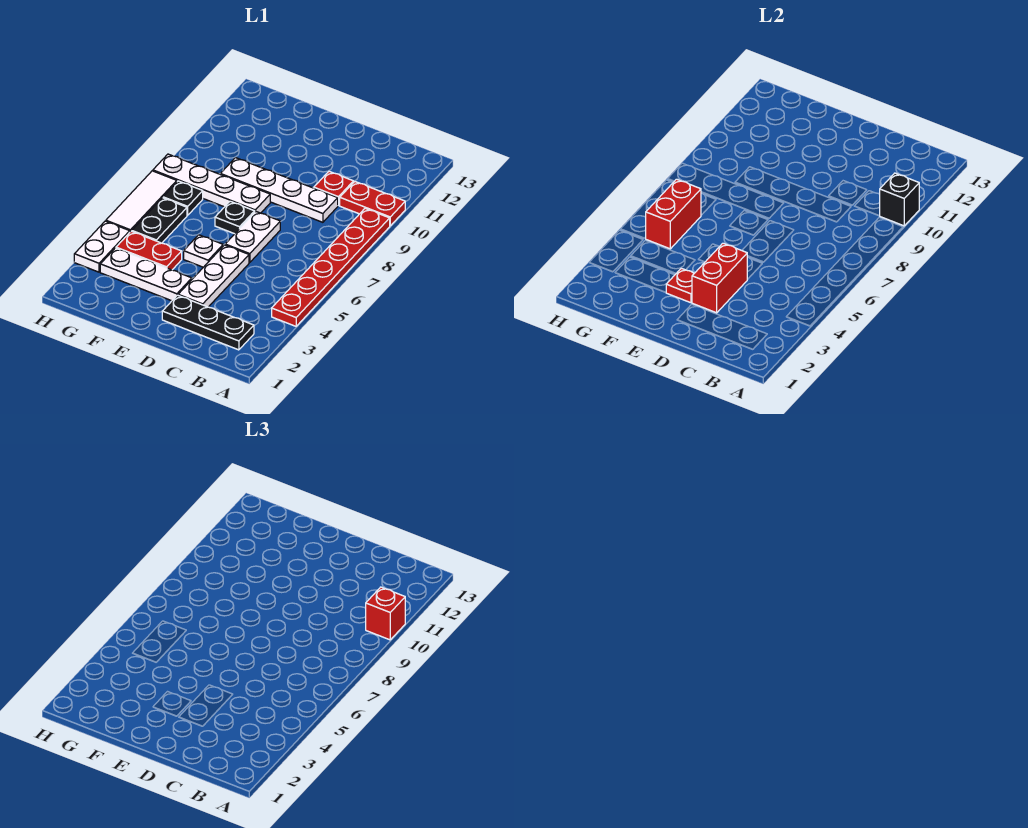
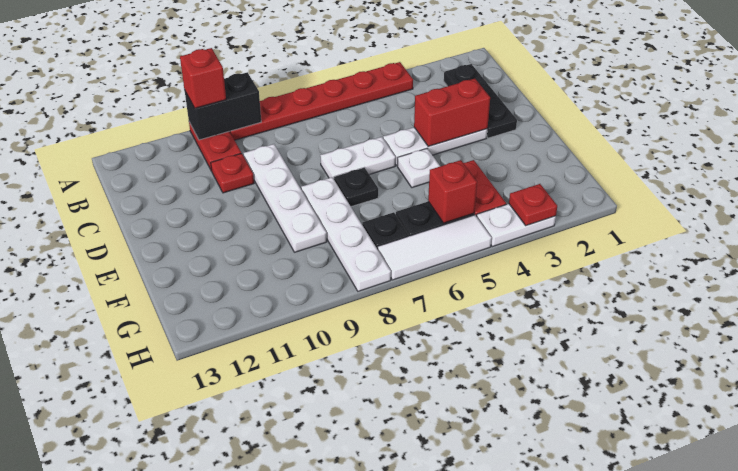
black brick A10 level 2 -> black brick A9:A10 level 2
white plate E3:G3 level 1 -> none
red plate E3 level 2 -> red plate H3 level 2
red brick G5:G6 level 2 -> red brick G5 level 2

